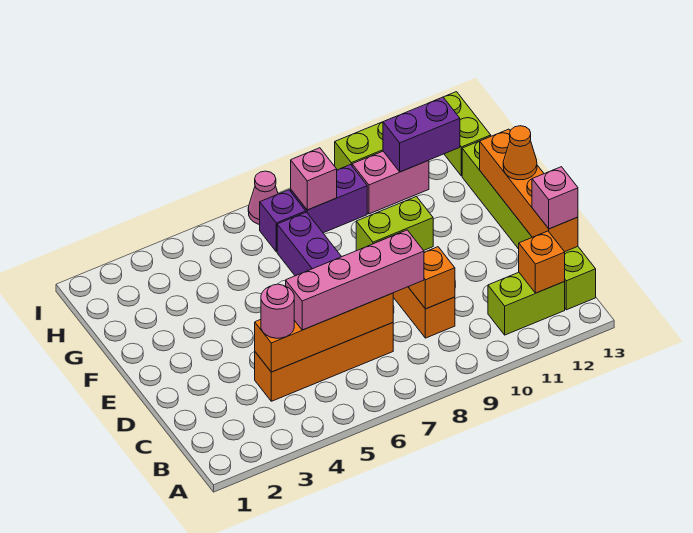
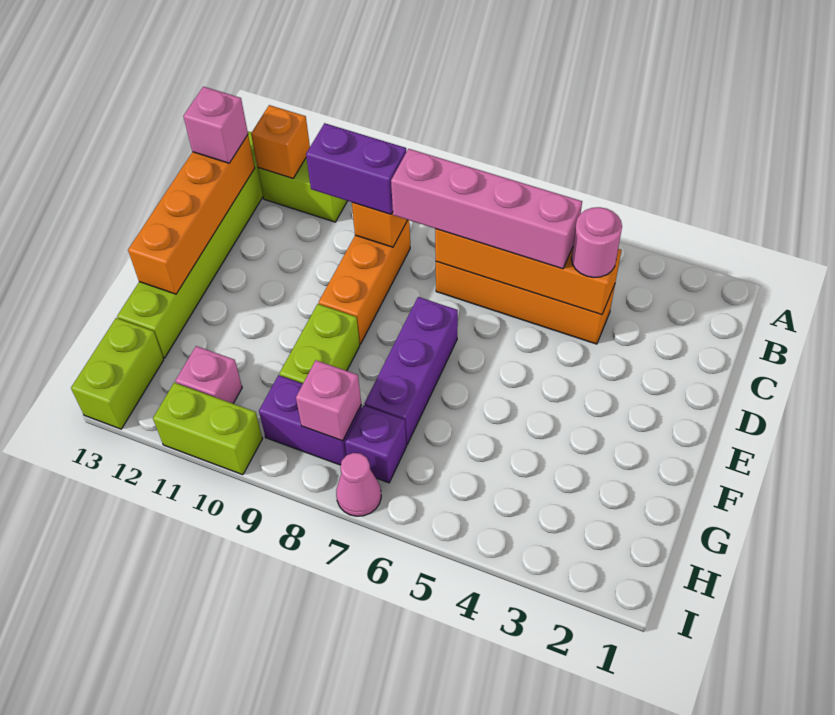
orange cone E13 level 3 -> none
lime brick F9:F10 level 1 -> lime brick F9:G9 level 1
pink brick H10:H11 level 1 -> pink brick H11 level 1
purple brick H11:H12 level 2 -> purple brick C9:C10 level 3

